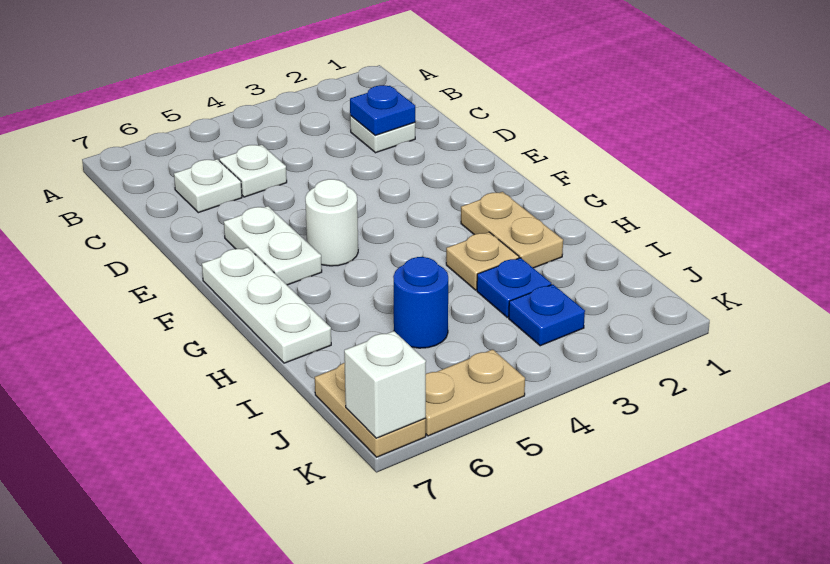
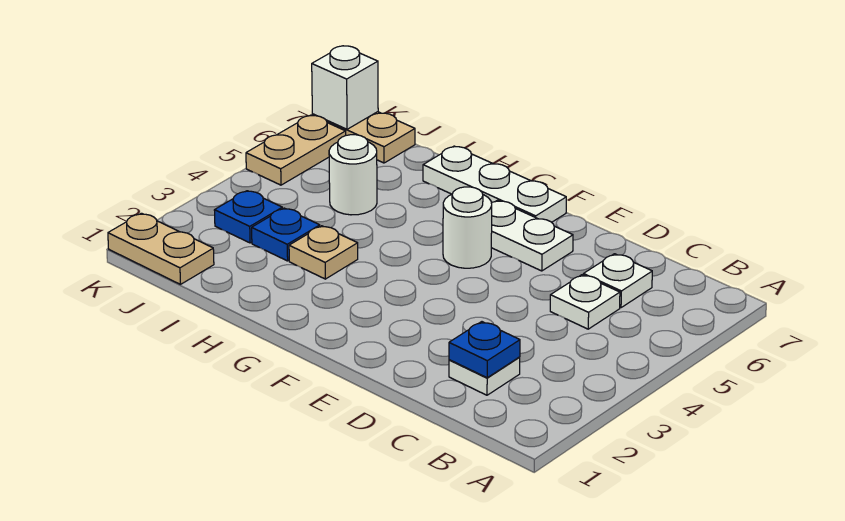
tan plate G2:H2 level 1 -> tan plate J1:K1 level 1
blue round brick I5 level 1 -> white round brick I5 level 1

